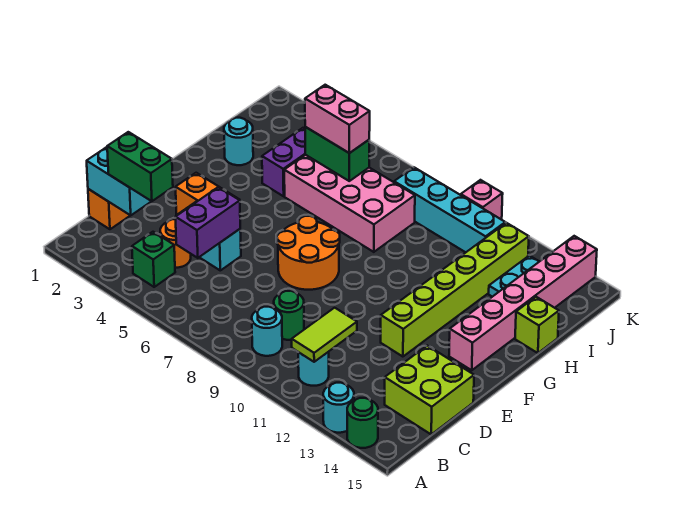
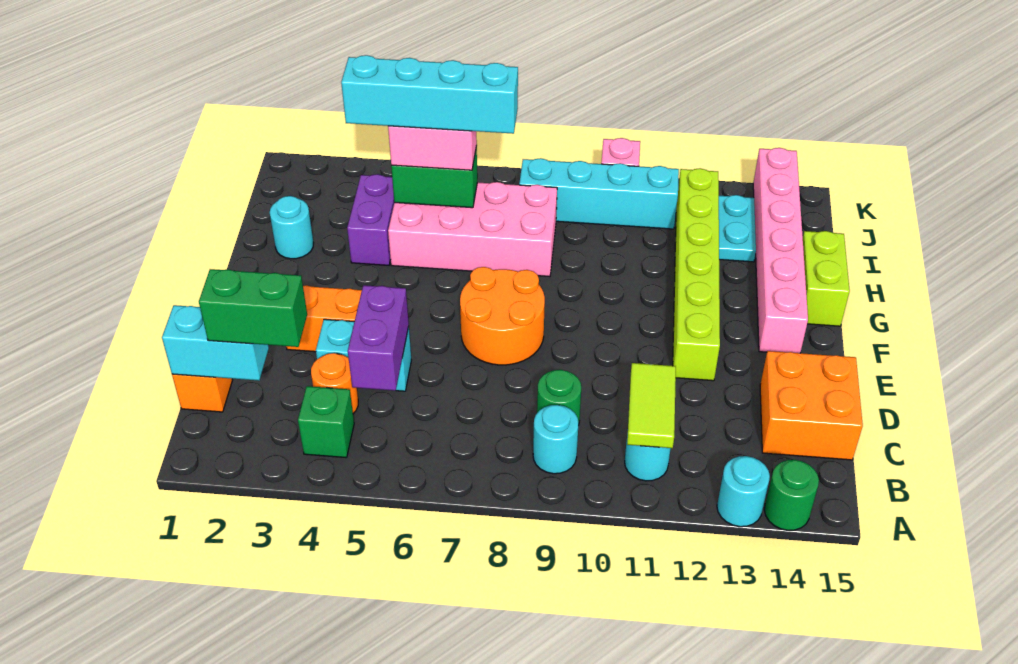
lime brick C14:D15 level 1 -> orange brick C14:D15 level 1
lime brick H15 level 1 -> lime brick G15:H15 level 1
none -> cyan brick I4:I7 level 4

